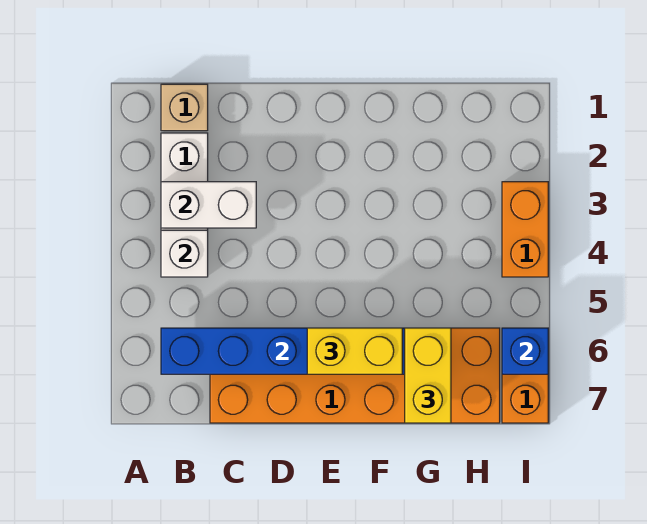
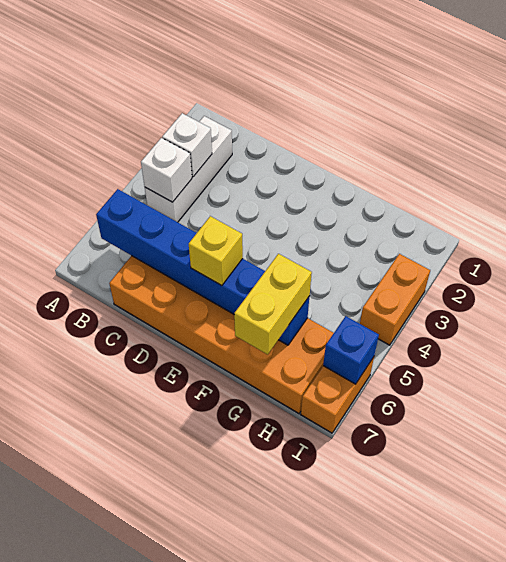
tan brick B1 level 1 -> none
white brick B3:C3 level 2 -> white brick B3 level 2
yellow brick E6:F6 level 3 -> yellow brick E6 level 3

